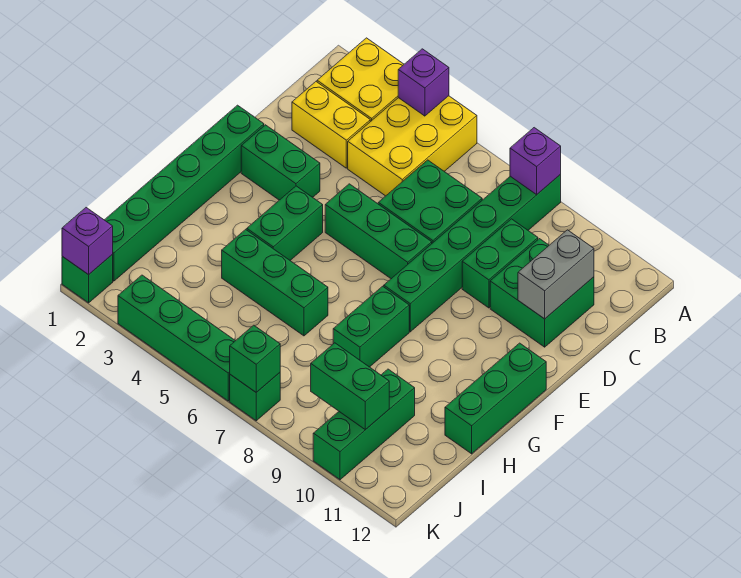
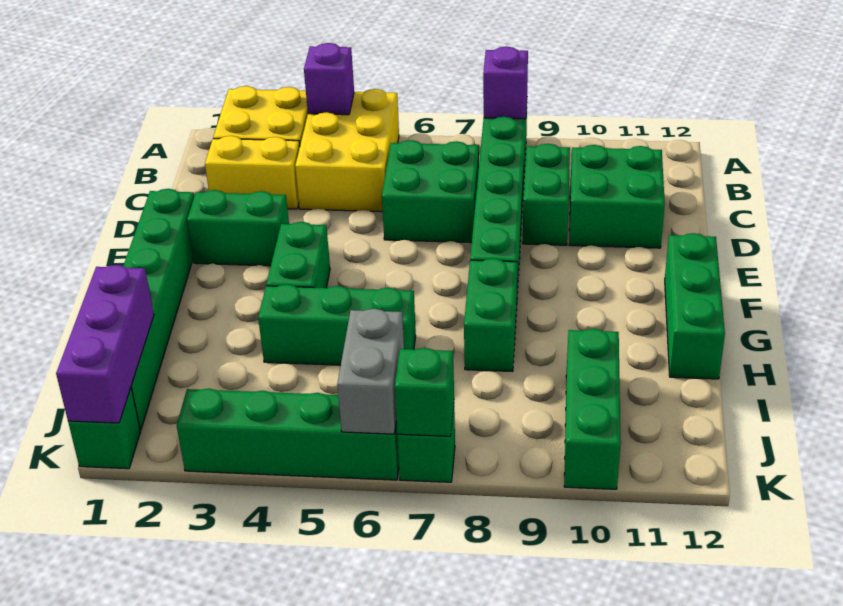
grey brick C11:D11 level 2 -> grey brick J6:K6 level 2
green brick E5:E7 level 1 -> none
green brick J9:J10 level 2 -> none
purple brick K1 level 2 -> purple brick I1:K1 level 2

